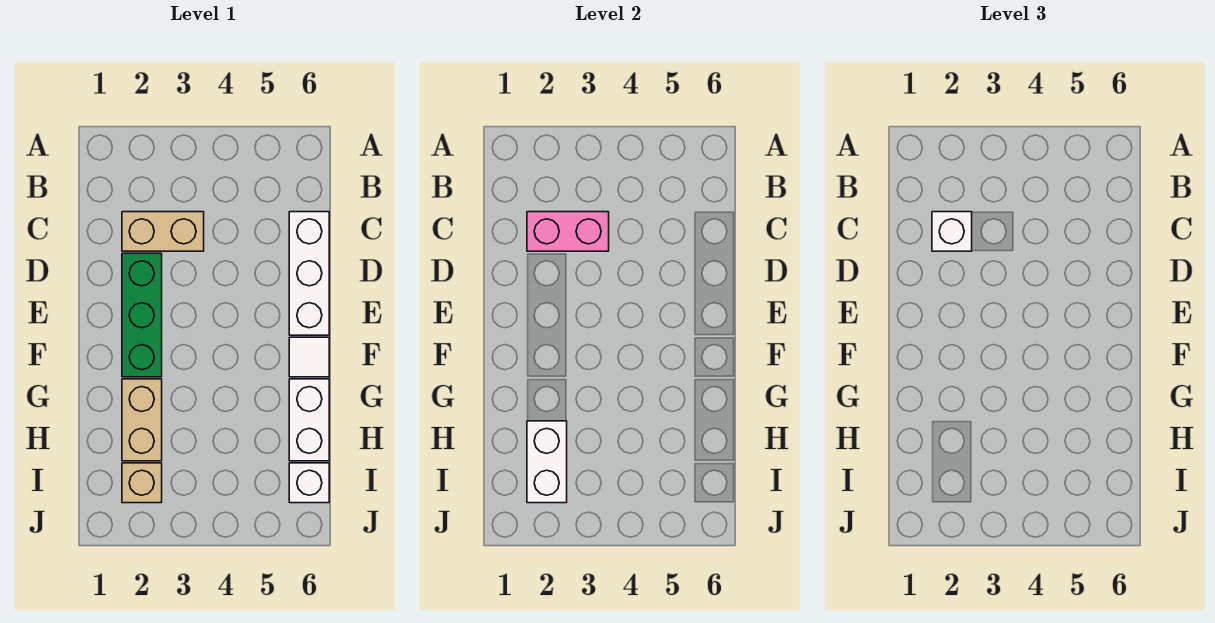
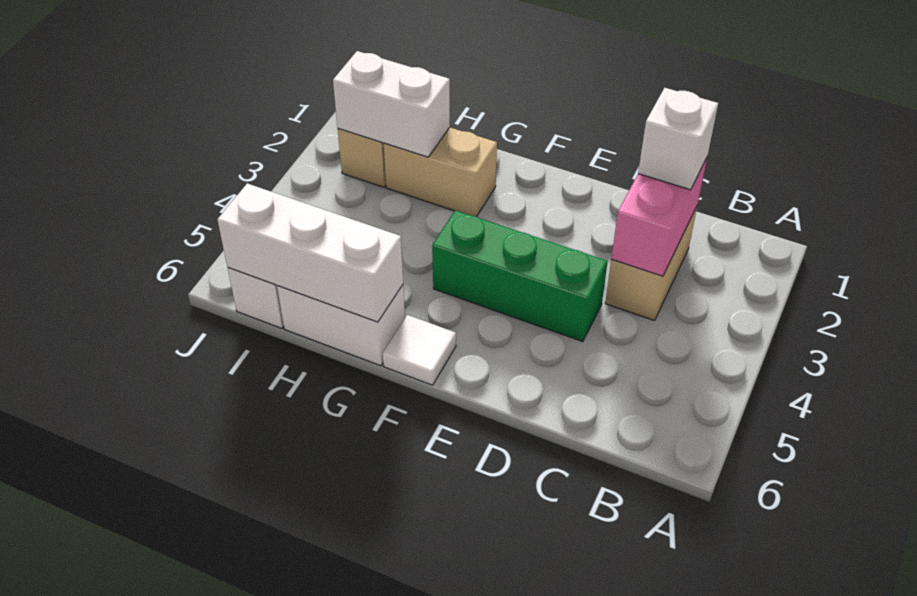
white brick C6:E6 level 1 -> white brick G6:I6 level 2
green brick D2:F2 level 1 -> green brick D4:F4 level 1

